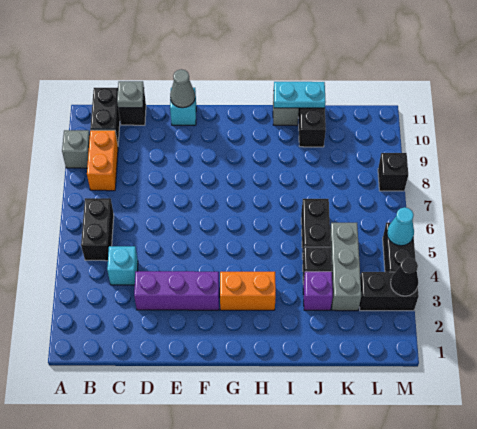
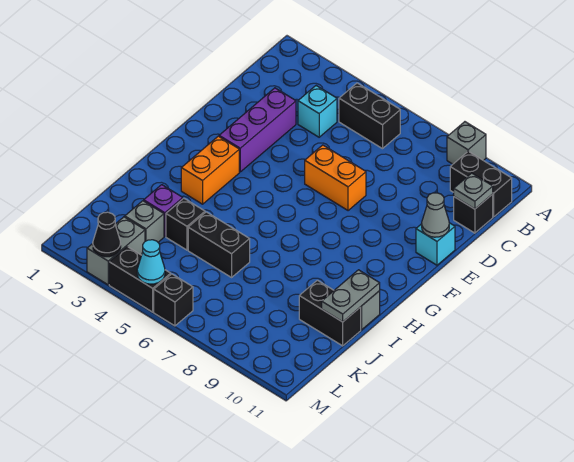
orange brick B8:B9 level 1 -> orange brick E6:E7 level 1
cyan plate I11:J11 level 2 -> grey plate I11:J11 level 2
grey brick K3:K5 level 1 -> grey brick K3 level 1
black brick L3:M3 level 1 -> grey brick L3:M3 level 1
black brick M8 level 1 -> black brick M6 level 1

